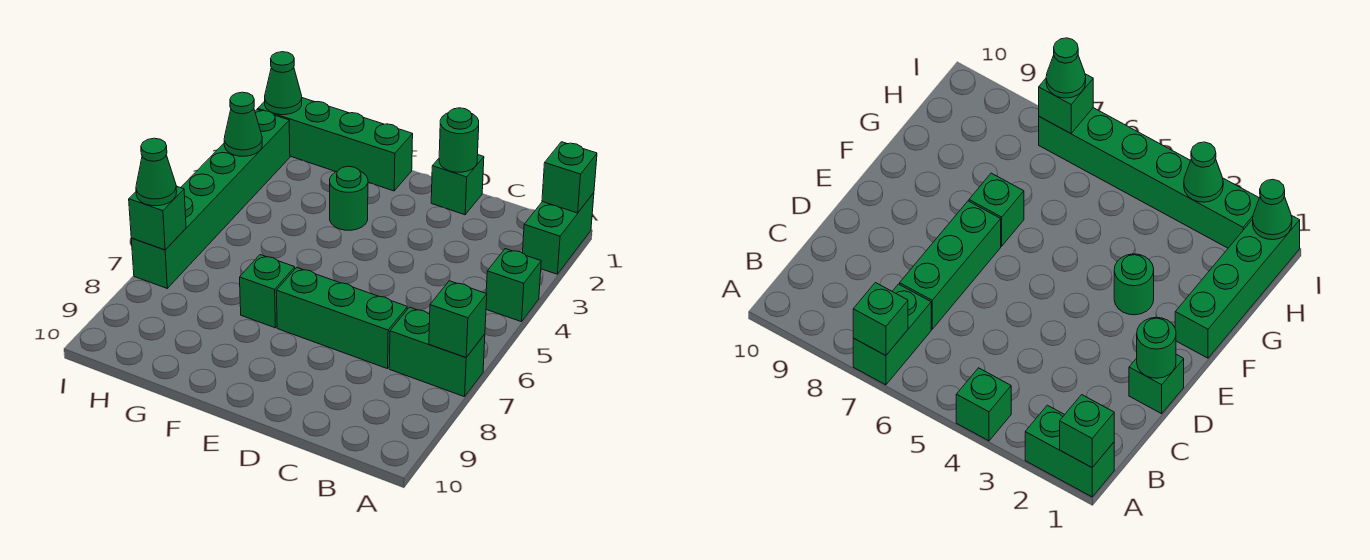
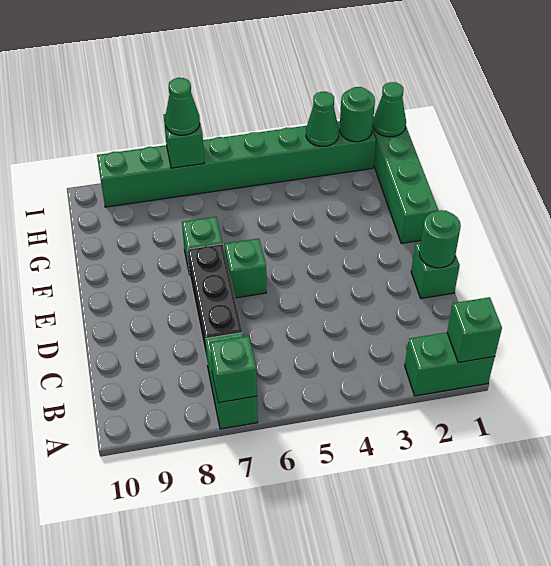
green brick A4 level 1 -> green brick E6 level 1
green brick C7:E7 level 1 -> black brick C7:E7 level 1
green round brick F3 level 1 -> green round brick I2 level 2
green brick I2:I7 level 1 -> green brick I2:I9 level 1

